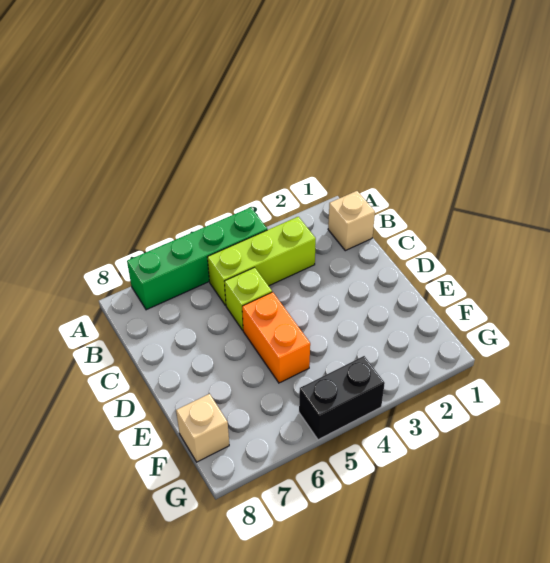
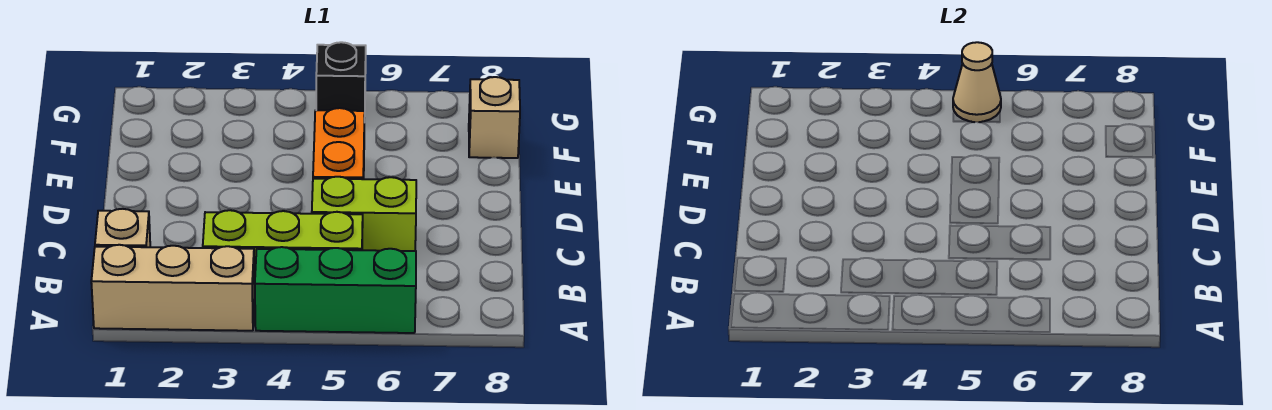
none -> tan brick A1:A3 level 1
green brick A4:A7 level 1 -> green brick A4:A6 level 1
lime brick C5 level 1 -> lime brick C5:C6 level 1
black brick G4:G5 level 1 -> black brick G5 level 1
none -> tan cone G5 level 2

